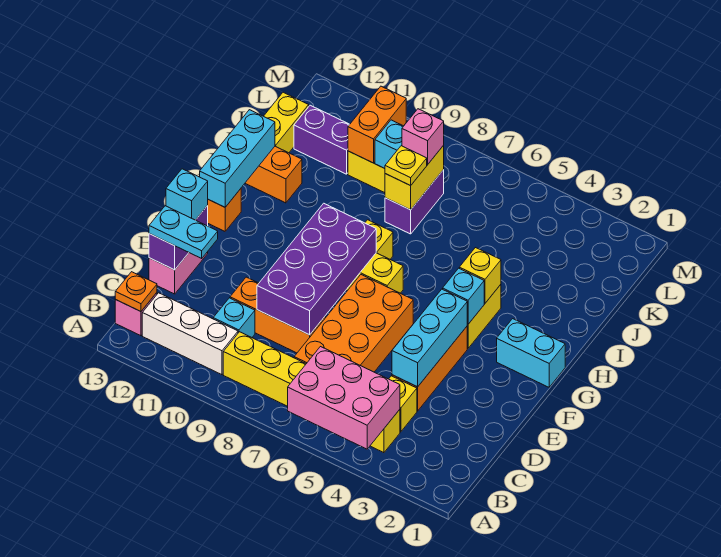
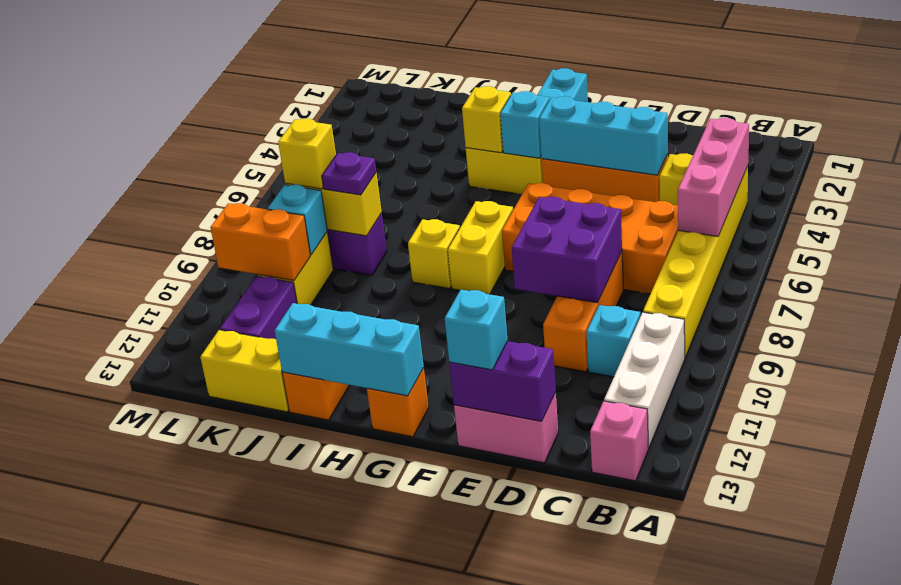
pink brick A4:B6 level 2 -> pink brick B4:B6 level 2
orange plate B13 level 2 -> none
purple brick D8:G9 level 2 -> purple brick D8:E9 level 2
cyan plate D12:D13 level 3 -> none
yellow plate J8 level 3 -> purple plate J8 level 3
pink brick K8 level 3 -> yellow brick K8 level 3

